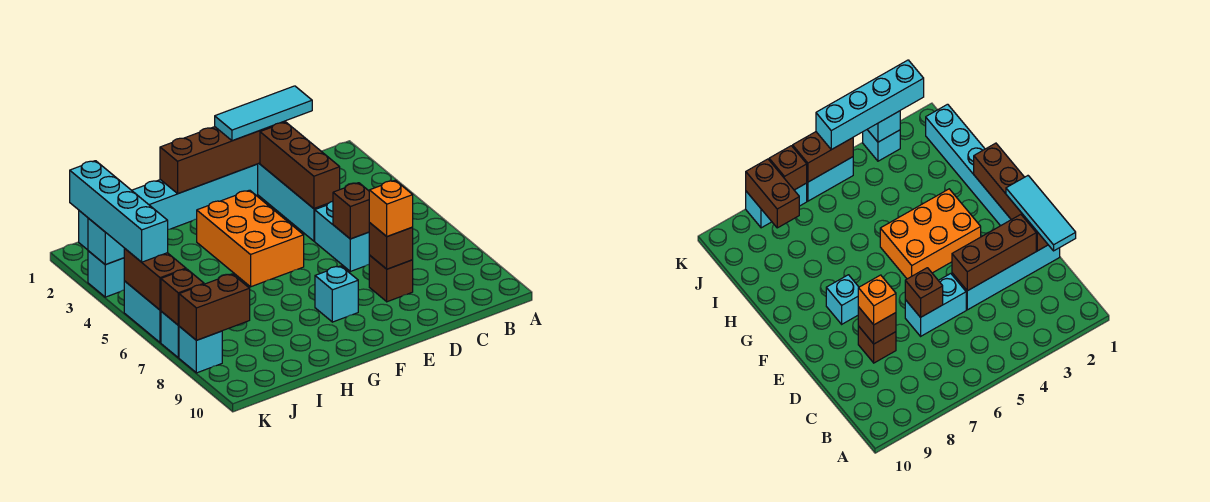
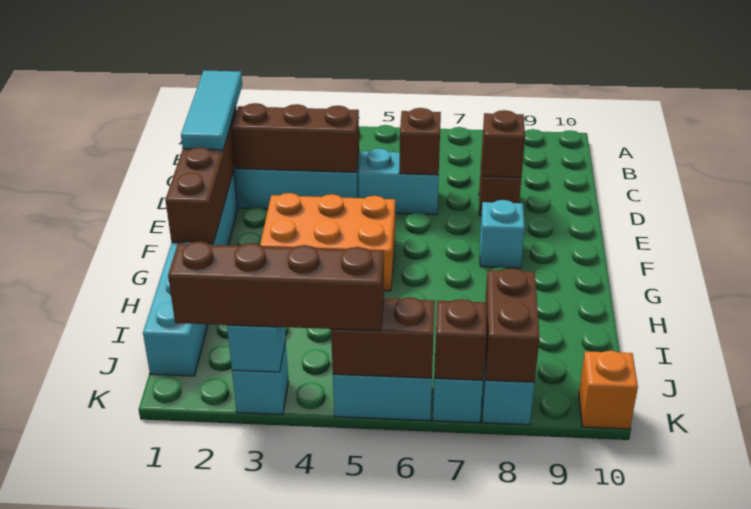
orange brick D8 level 3 -> orange brick K10 level 1
cyan brick K2:K5 level 3 -> brown brick K2:K5 level 3

